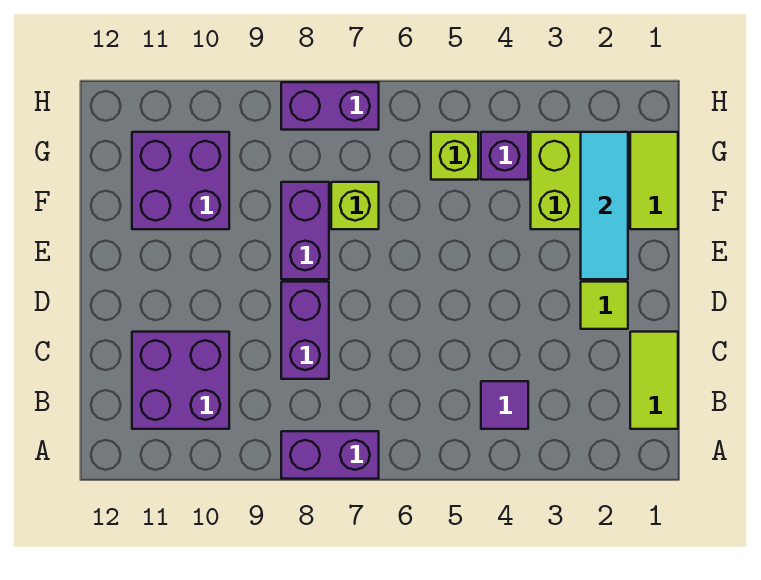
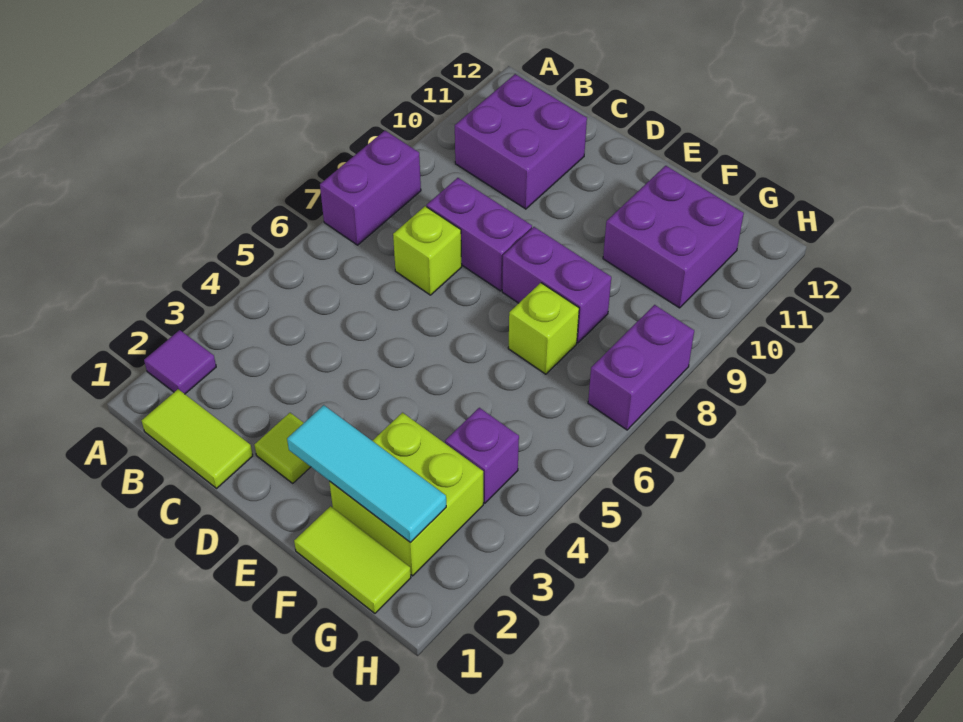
purple tile B4 level 1 -> purple tile A2 level 1
lime brick G5 level 1 -> lime brick C7 level 1

